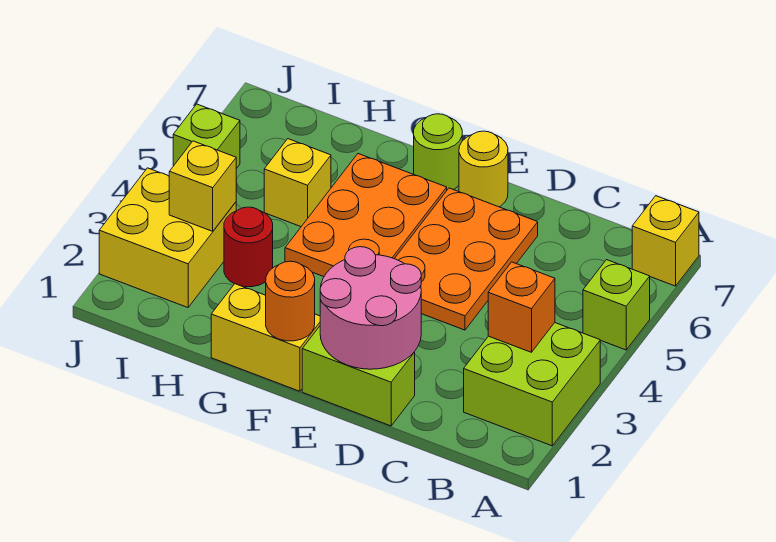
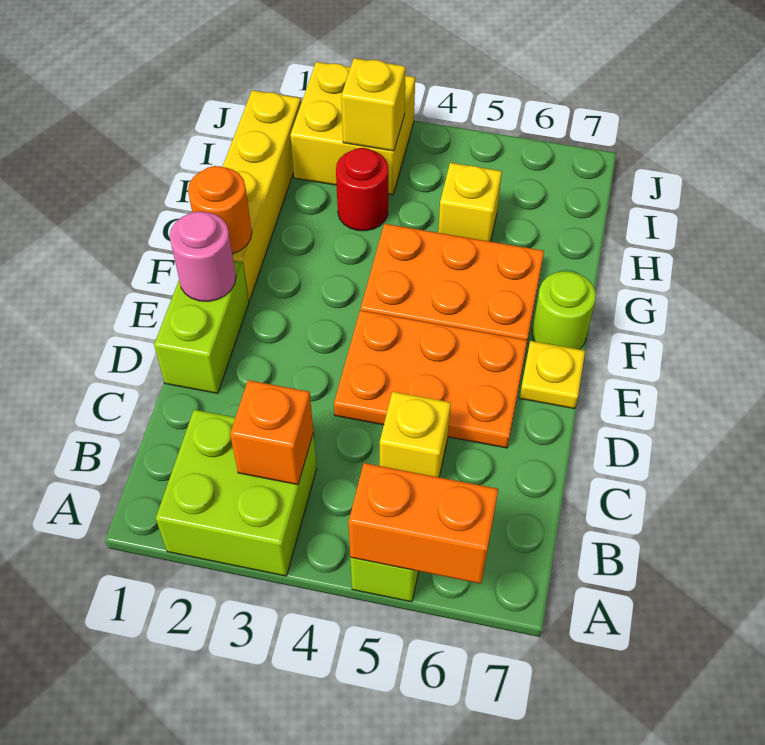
none -> orange brick A5:A6 level 2
yellow brick A7 level 1 -> yellow brick C5 level 1
pink round brick D1:E2 level 2 -> pink round brick E1 level 2
yellow round brick E7 level 1 -> yellow plate E7 level 1
yellow brick F1:G1 level 1 -> yellow brick F1:I1 level 1
lime brick J5 level 1 -> none

